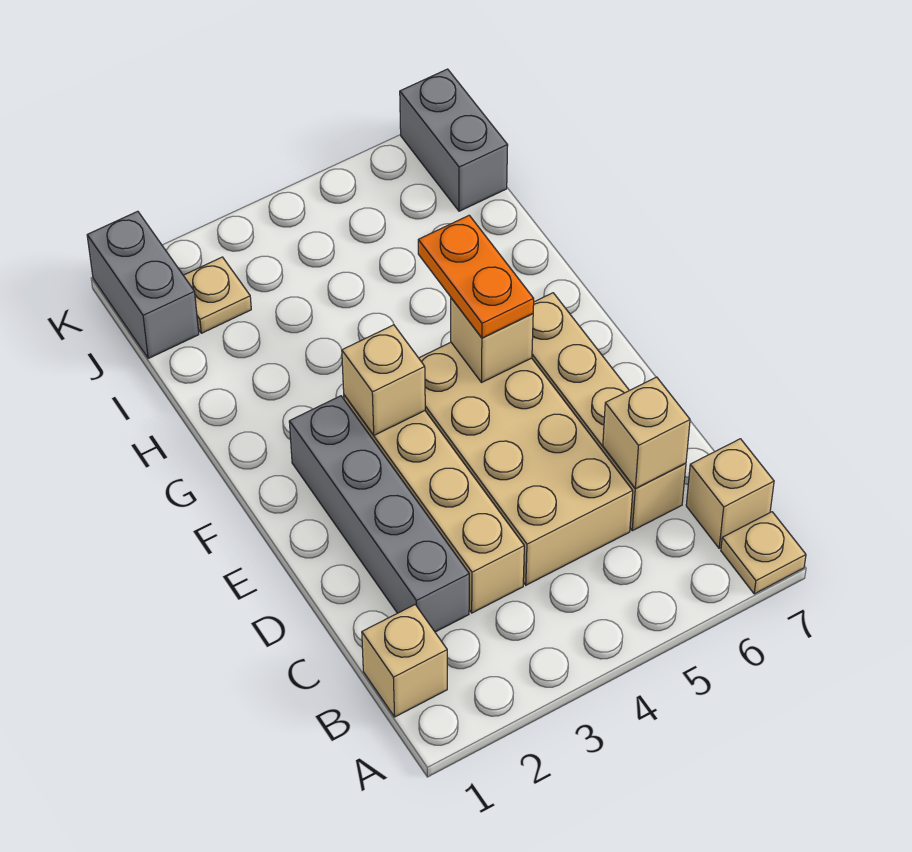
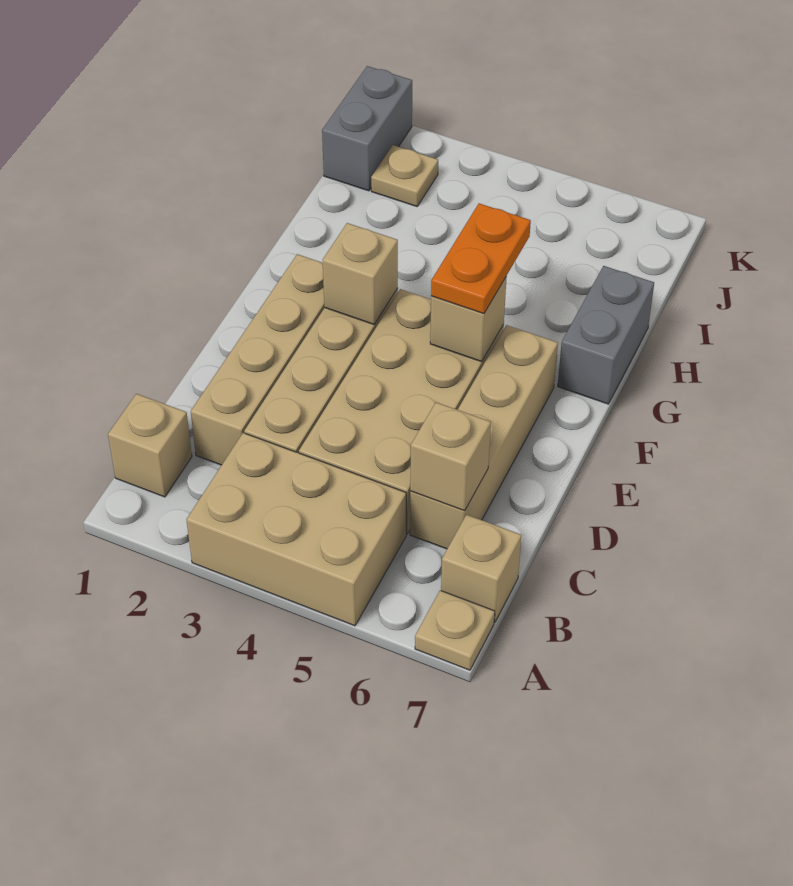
none -> tan brick A3:B5 level 1
grey brick C2:F2 level 1 -> tan brick C2:F2 level 1
grey brick J7:K7 level 1 -> grey brick G7:H7 level 1

